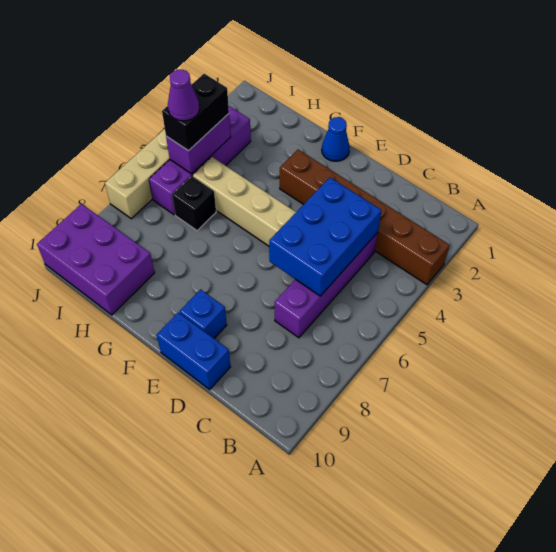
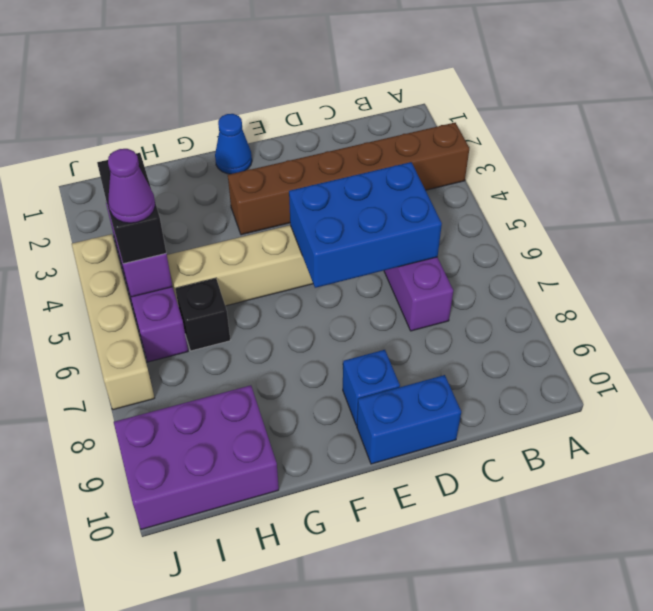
blue brick C4:D6 level 2 -> blue brick C5:E6 level 2

